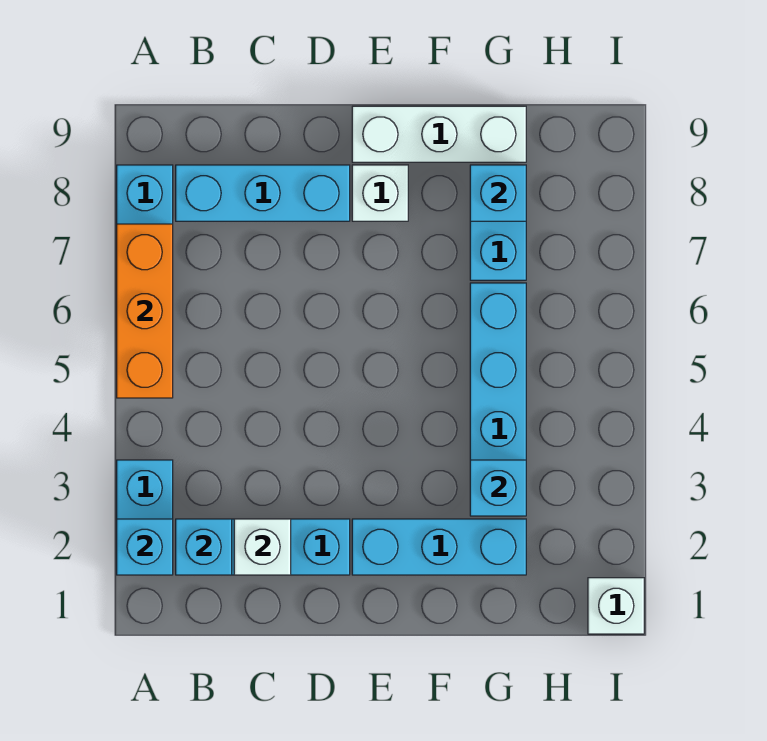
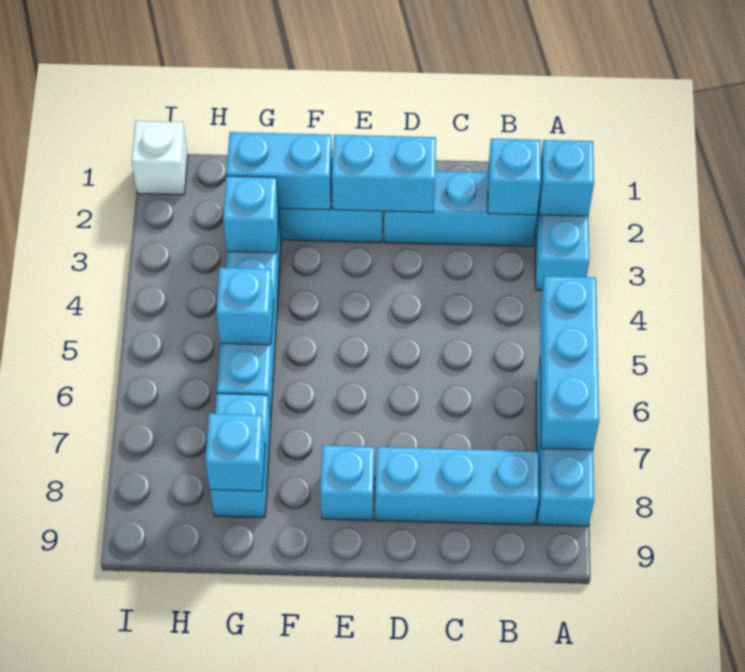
orange brick A5:A7 level 2 -> cyan brick A5:A7 level 2
white brick C2 level 2 -> none
none -> cyan brick D2:E2 level 2
white brick E8 level 1 -> cyan brick E8 level 1
white brick E9:G9 level 1 -> none
none -> cyan brick F2:G2 level 2
none -> cyan brick G5 level 2

